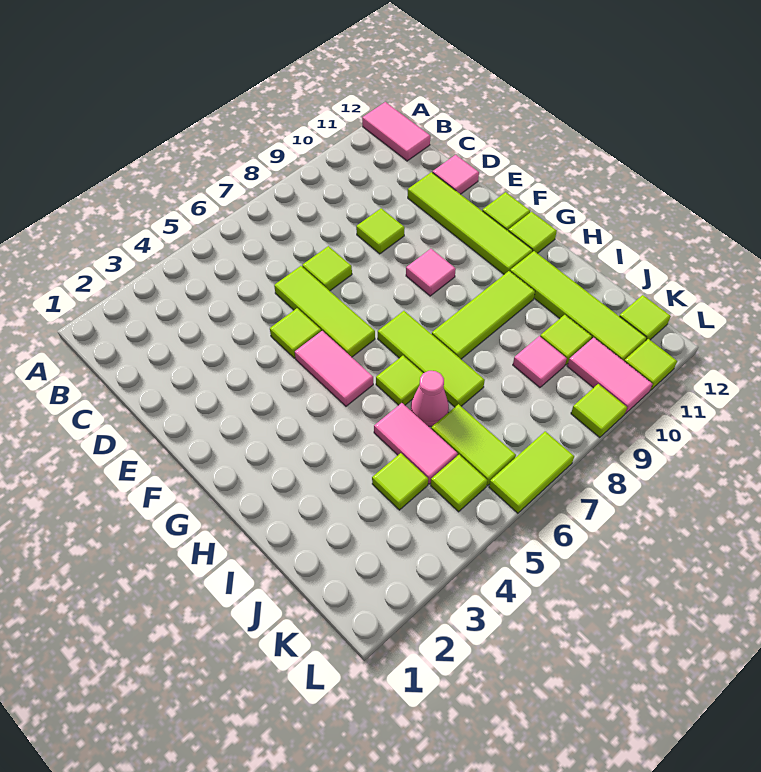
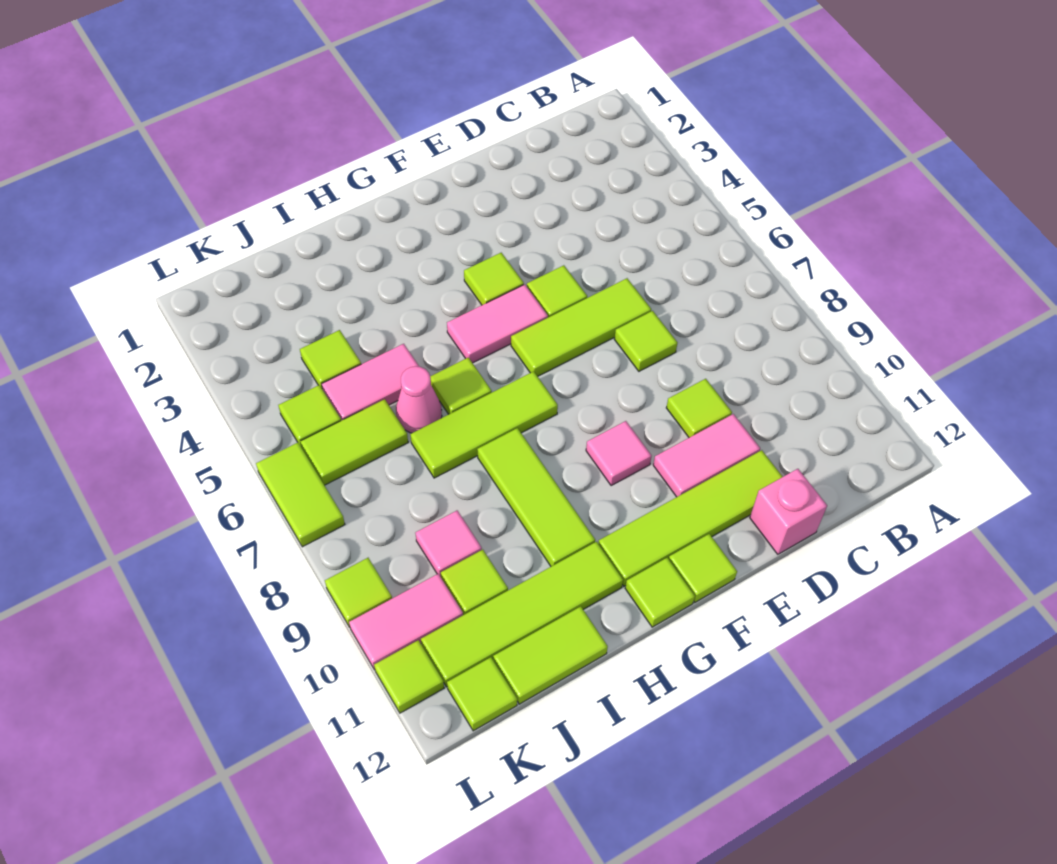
pink tile A12:B12 level 1 -> pink tile D10:E10 level 1
pink tile D12 level 1 -> pink brick D12 level 1
none -> lime tile F4 level 1
none -> lime tile I12:J12 level 1

